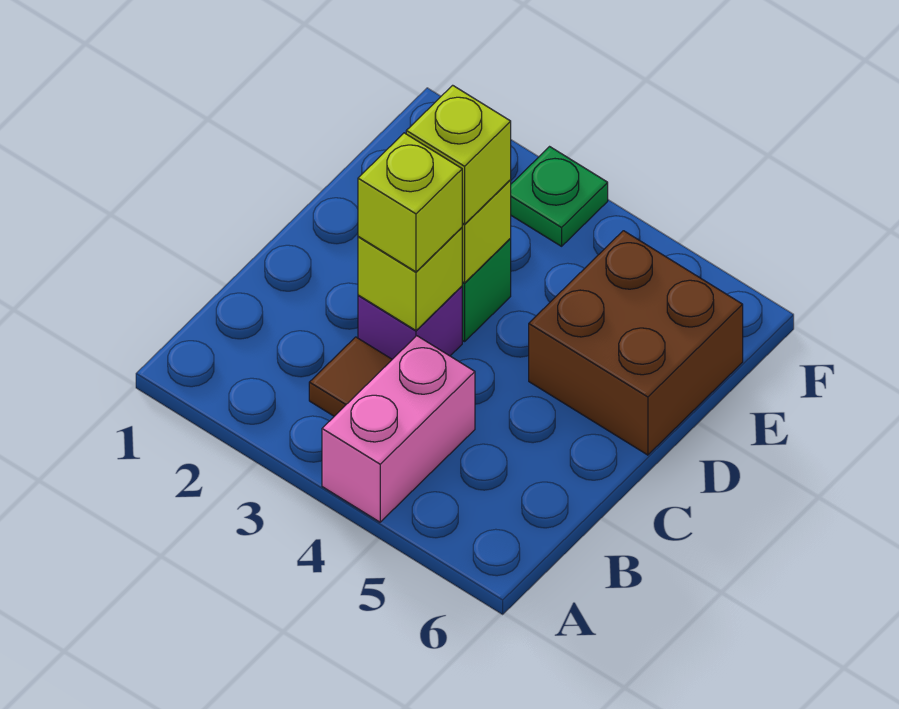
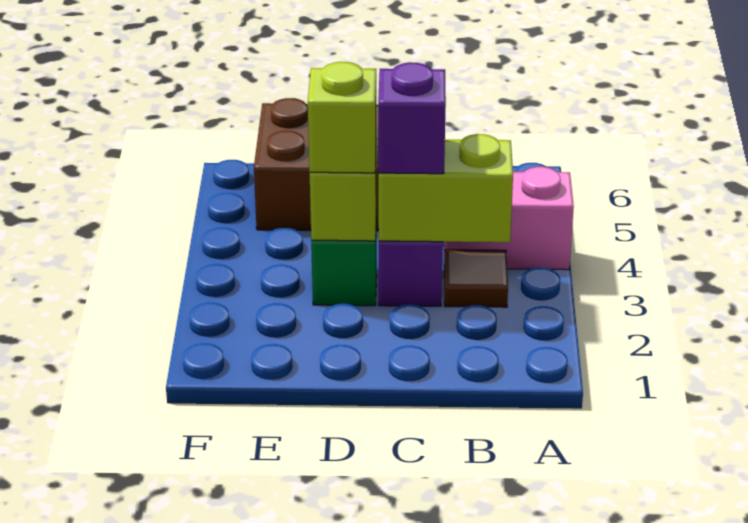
lime brick C3 level 2 -> lime brick B3:C3 level 2
lime brick C3 level 3 -> purple brick C3 level 3
green plate F3 level 1 -> none

